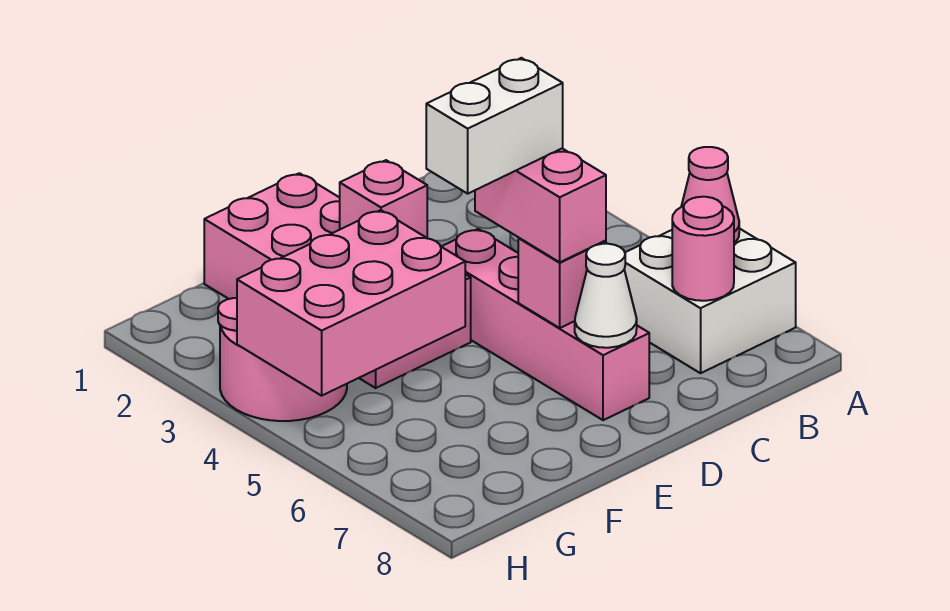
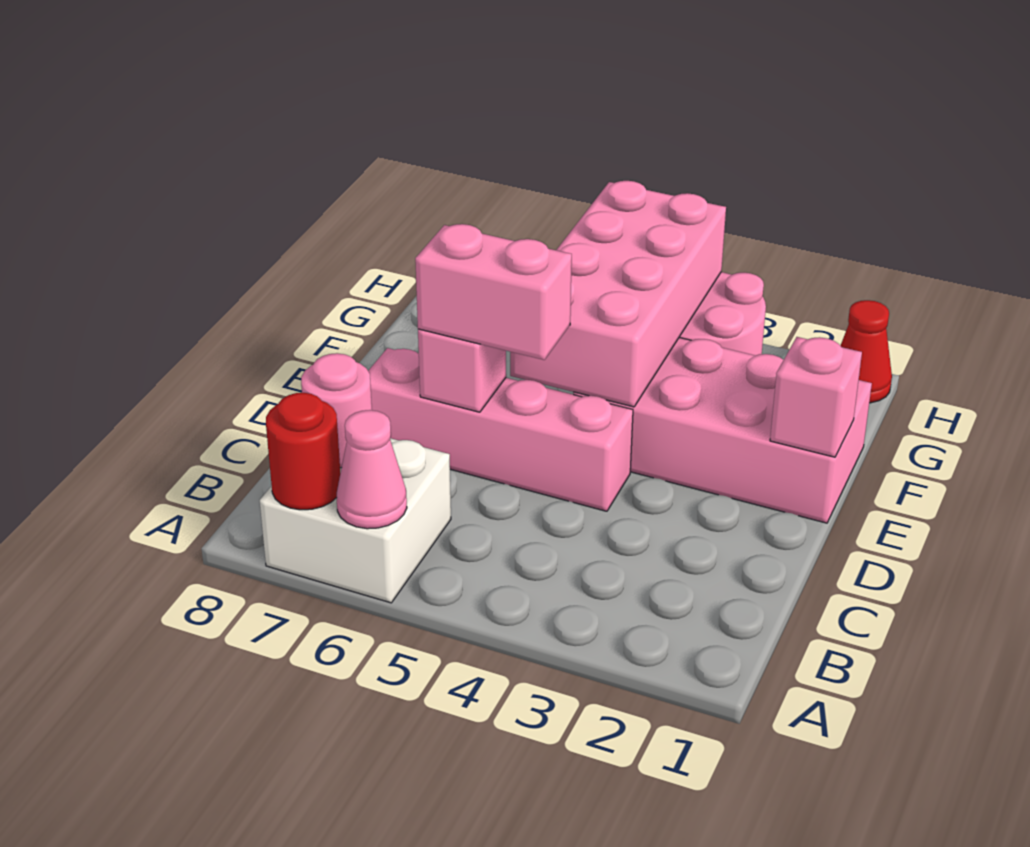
none -> red round brick A7 level 2
white brick D5:E5 level 4 -> none
white cone D7 level 2 -> none
pink brick E3 level 2 -> pink brick E1 level 2
pink brick F4:H5 level 2 -> pink brick E4:H5 level 2
none -> red cone H1 level 1

